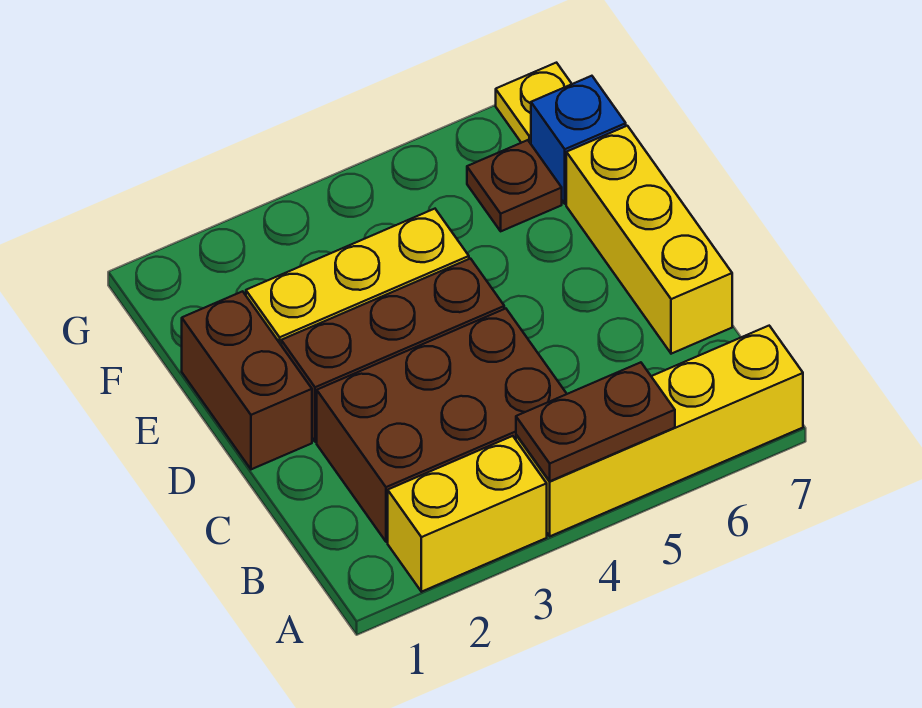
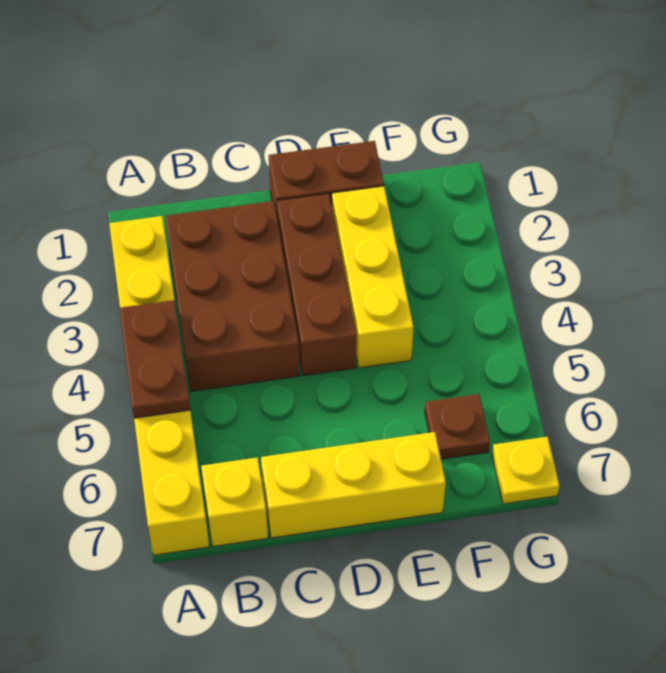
none -> yellow brick B7 level 1
blue brick F7 level 1 -> none

